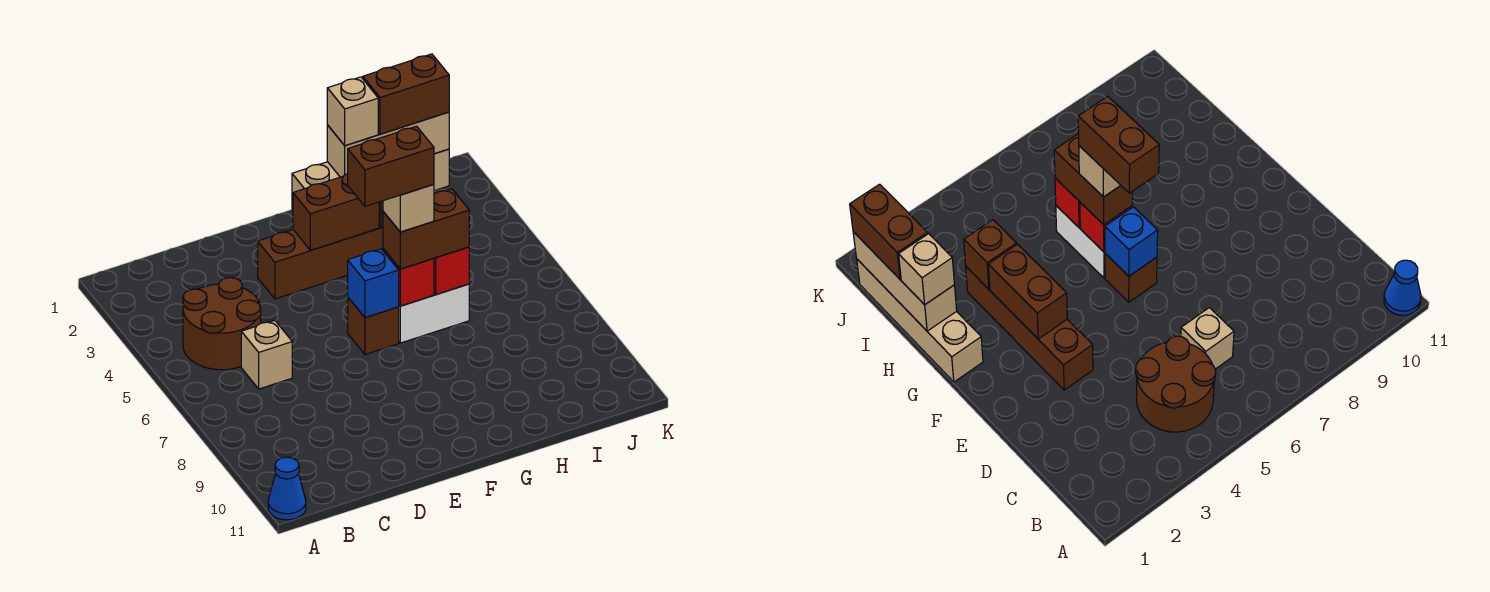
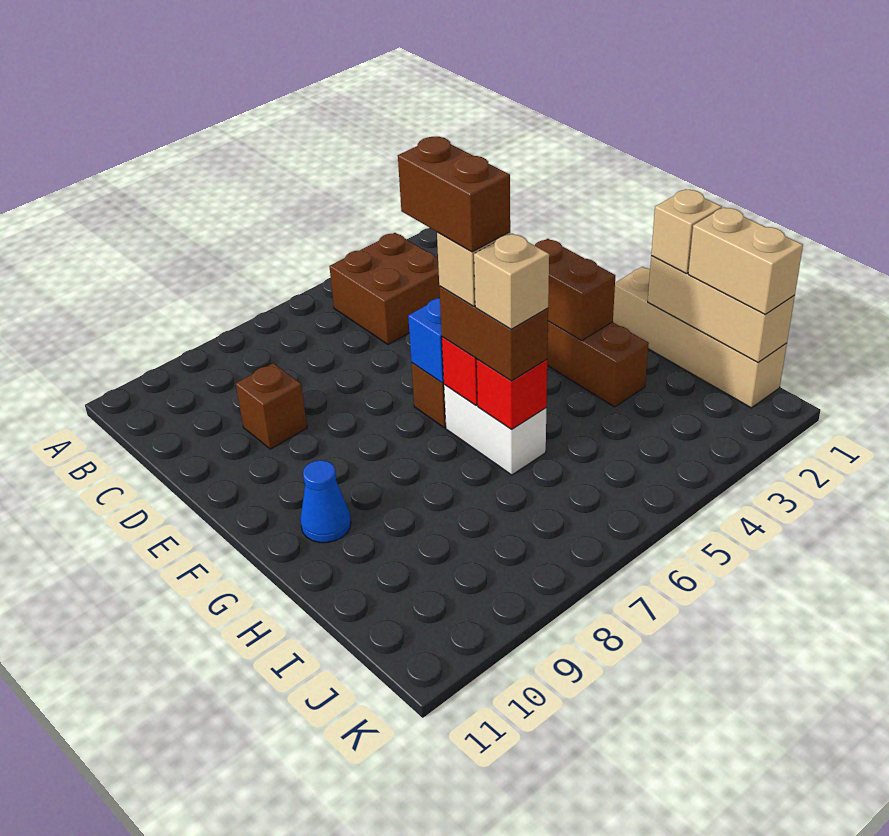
blue cone A11 level 1 -> blue cone G10 level 1
brown round brick B4:C5 level 1 -> brown brick B4:C5 level 1
tan brick C6 level 1 -> tan brick H6 level 4
brown brick H3 level 2 -> brown brick D9 level 1
brown brick I1:J1 level 3 -> tan brick I1:J1 level 3

